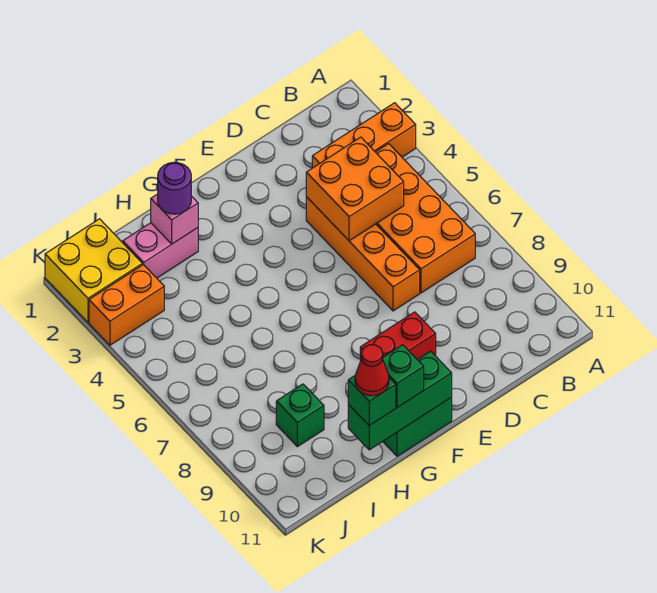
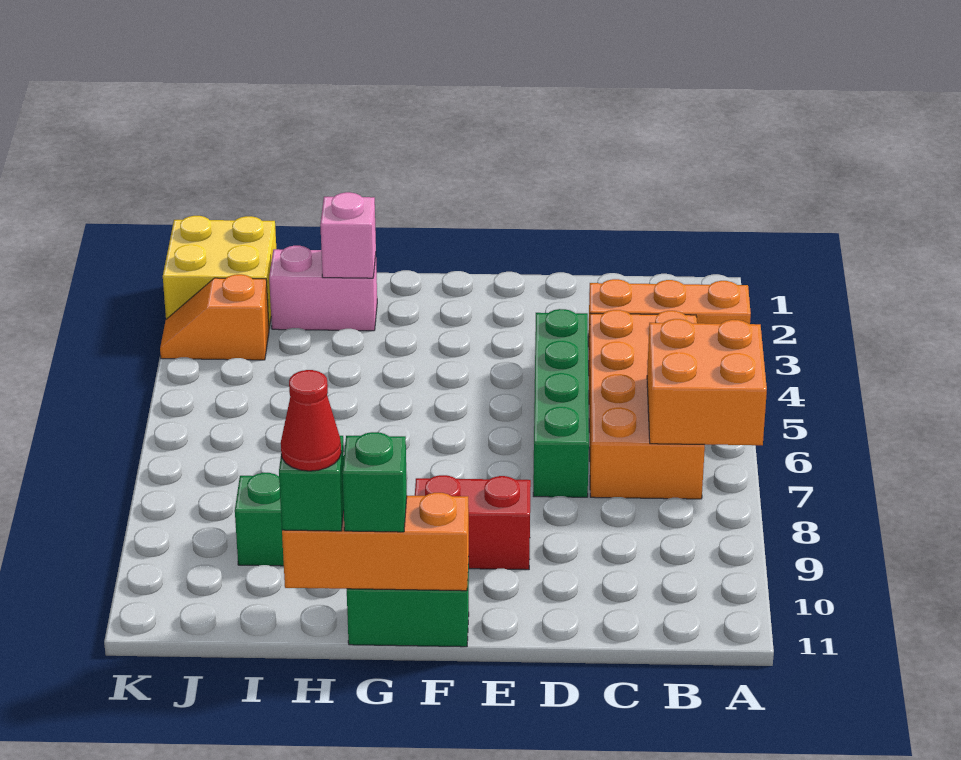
orange brick C4:D5 level 2 -> orange brick A6:B7 level 2
orange brick D4:D7 level 1 -> green brick D4:D7 level 1
green brick F11:H11 level 2 -> orange brick F11:H11 level 2
purple round brick H2 level 3 -> none
orange brick J3:K3 level 1 -> orange slope J3:K3 level 1 top J

